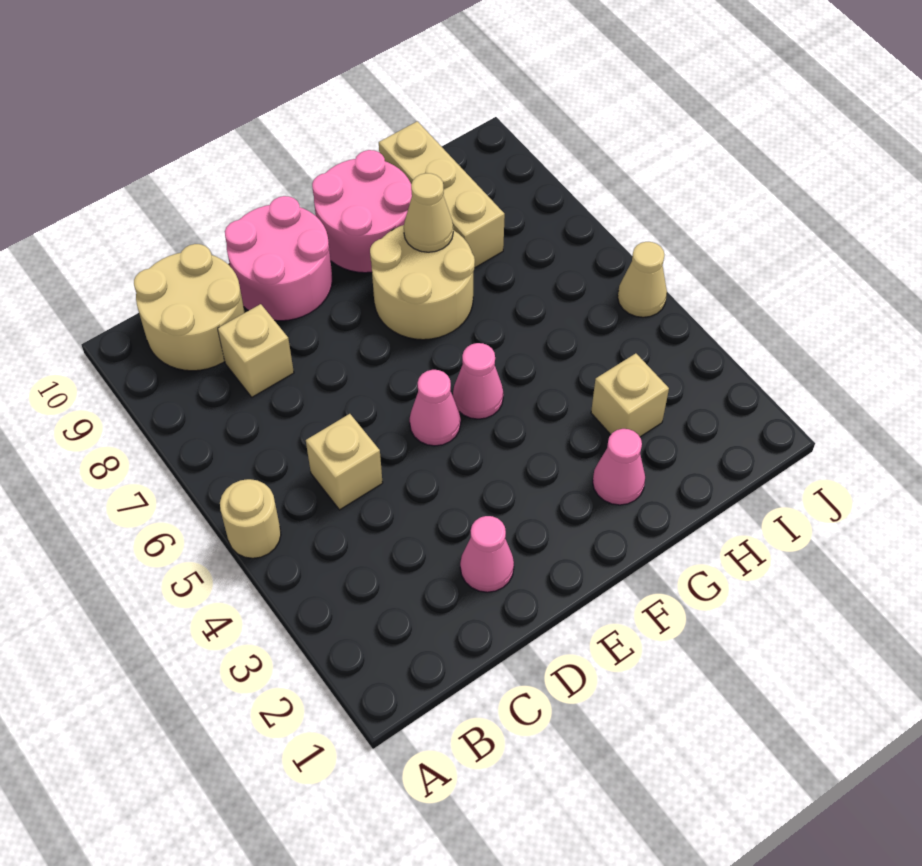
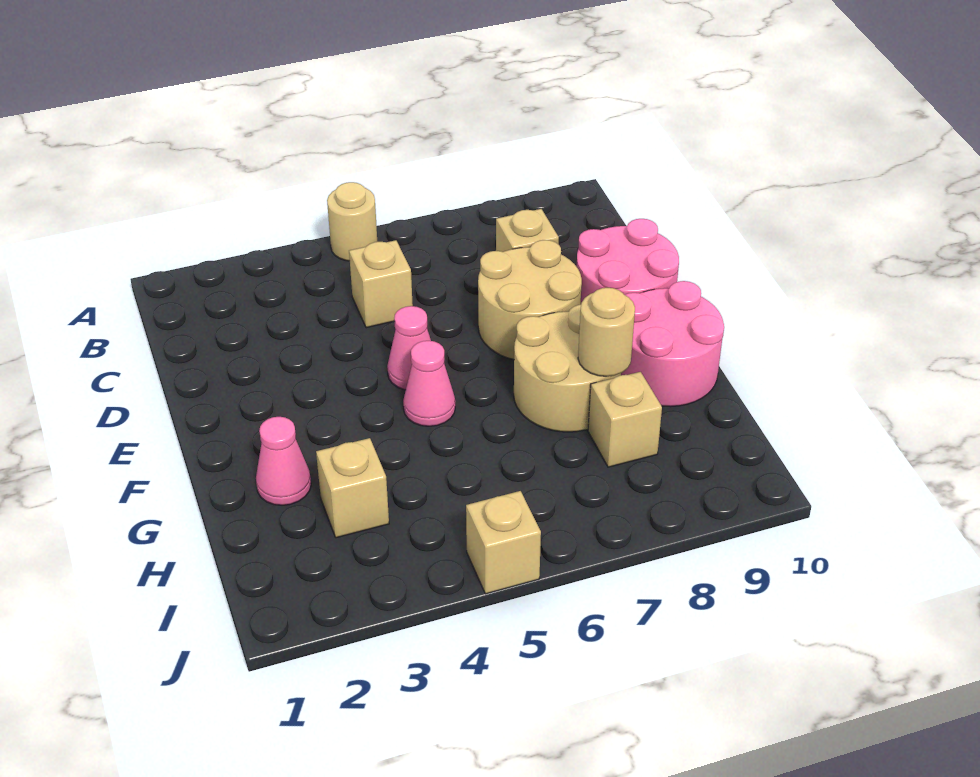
tan round brick B9:C10 level 1 -> tan round brick D7:E8 level 1
pink cone D2 level 1 -> none
tan cone G8 level 2 -> tan round brick G8 level 2
tan brick H8:H10 level 1 -> tan brick H8 level 1
tan cone J5 level 1 -> tan brick J5 level 1

